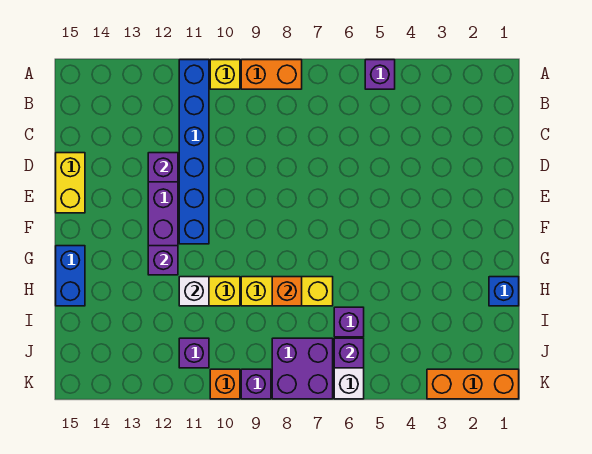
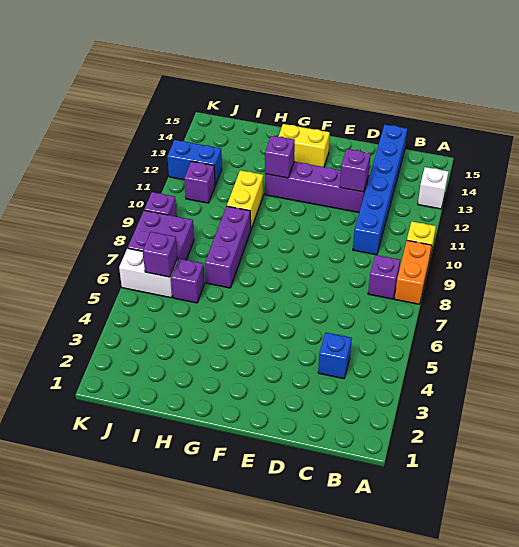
purple brick A5 level 1 -> purple brick B8 level 1
blue brick A11:F11 level 1 -> blue brick C10:C15 level 1
yellow brick D15:E15 level 1 -> yellow brick F14:G14 level 1
blue brick G15:H15 level 1 -> blue brick J12:K12 level 1
blue brick H1 level 1 -> blue brick C4 level 1
yellow brick H7:H9 level 1 -> purple brick H7:H9 level 1
orange brick H8 level 2 -> none
white brick H11 level 2 -> white brick A13 level 1
orange brick K1:K3 level 1 -> none
orange brick K10 level 1 -> none

